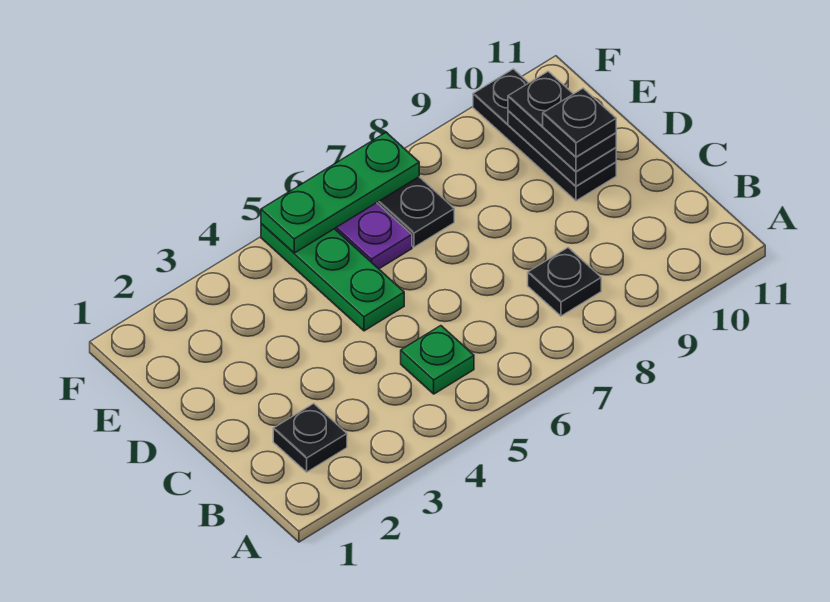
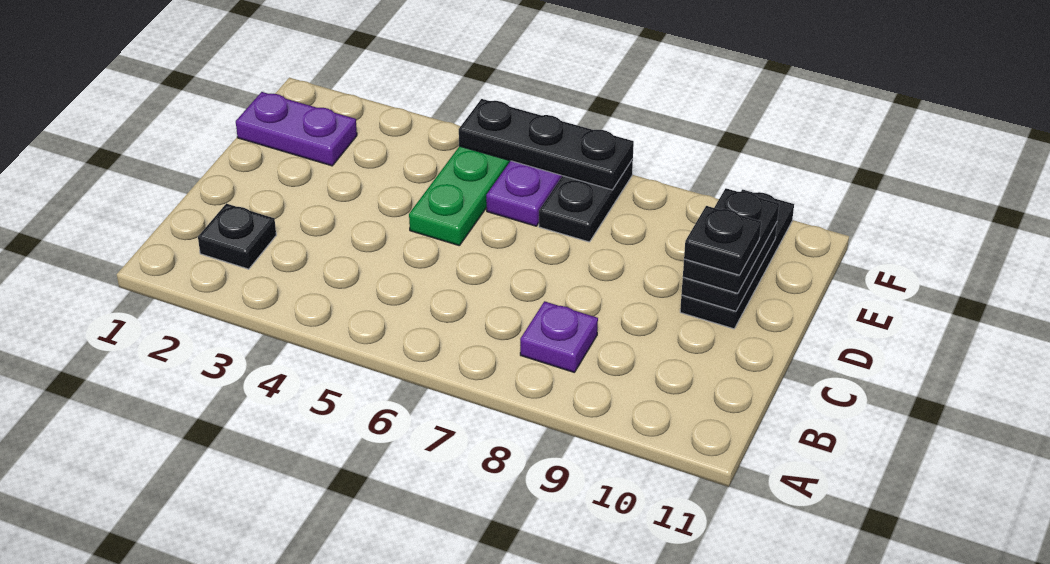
green plate B5 level 1 -> none
black plate B8 level 1 -> purple plate B8 level 1
none -> purple plate E1:E2 level 1
green plate F5:F7 level 2 -> black plate F5:F7 level 2

